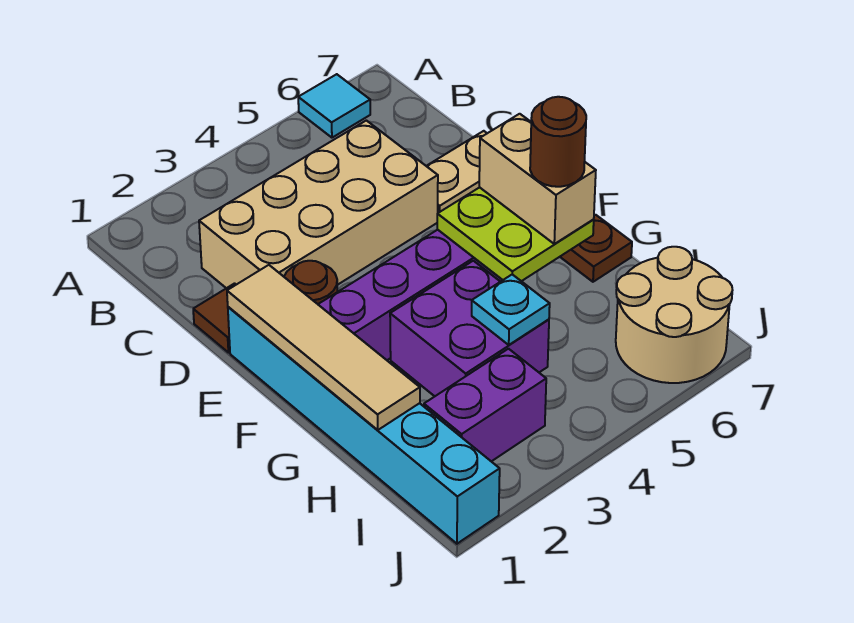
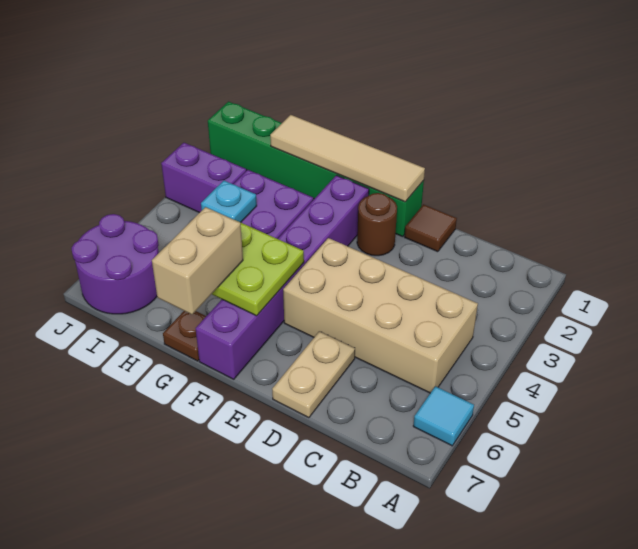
tan brick C2:D5 level 1 -> tan brick B4:E5 level 1
cyan brick E1:J1 level 1 -> green brick E1:J1 level 1
tan brick F6:G6 level 3 -> tan brick G6:G7 level 3
brown round brick G6 level 4 -> none
purple brick I2:I3 level 1 -> purple brick I3:J3 level 1
tan round brick I6:J7 level 1 -> purple round brick I6:J7 level 1

